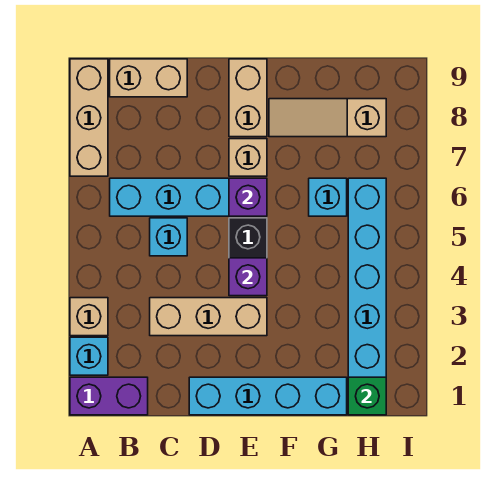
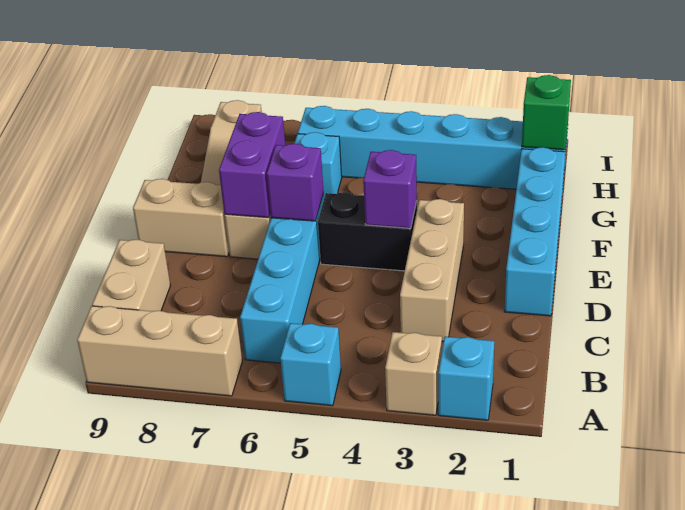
purple brick A1:B1 level 1 -> purple brick E7:F7 level 2
cyan brick C5 level 1 -> cyan brick A5 level 1

